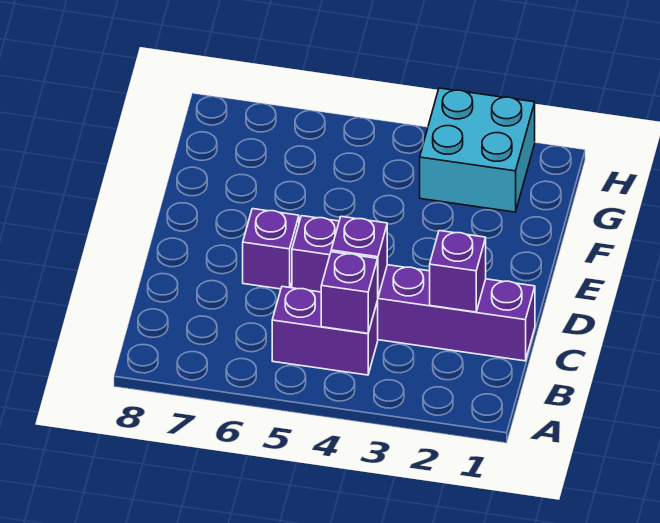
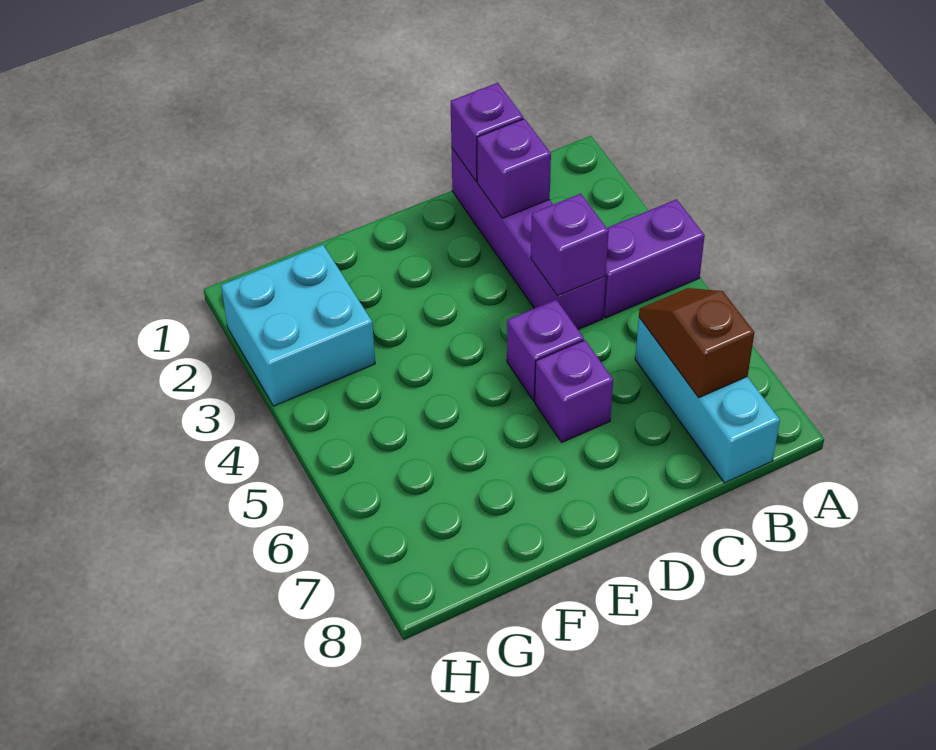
purple brick B4:B5 level 1 -> purple brick A4:B4 level 1
purple brick B4 level 2 -> purple brick C1 level 2
none -> cyan brick B6:B8 level 1
none -> brown slope B6:B7 level 2 top 7

